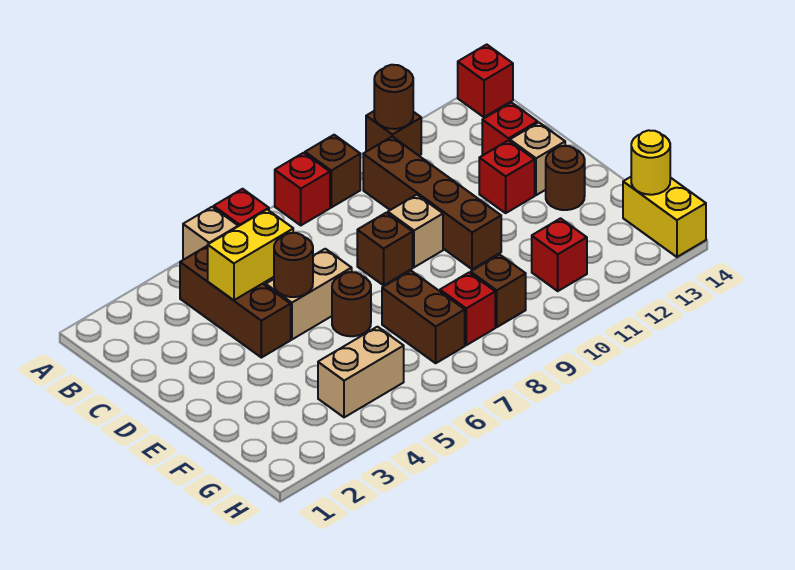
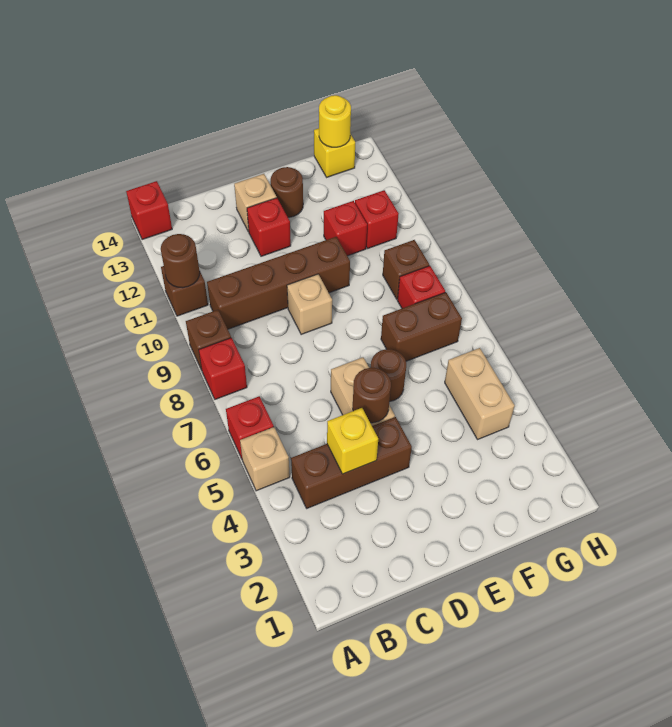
yellow brick C4:C5 level 2 -> yellow brick C4 level 2
red brick C13 level 1 -> red brick F11 level 1
brown brick D8 level 1 -> none
yellow brick G14:H14 level 1 -> yellow brick G14 level 1

